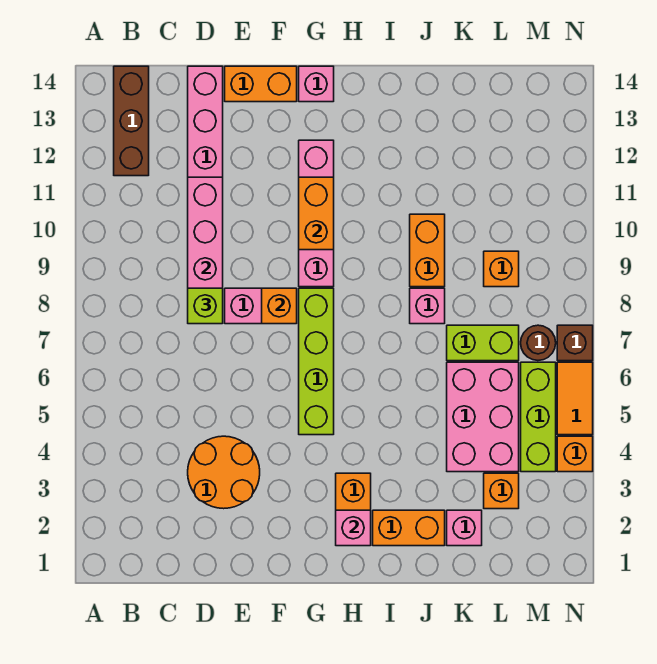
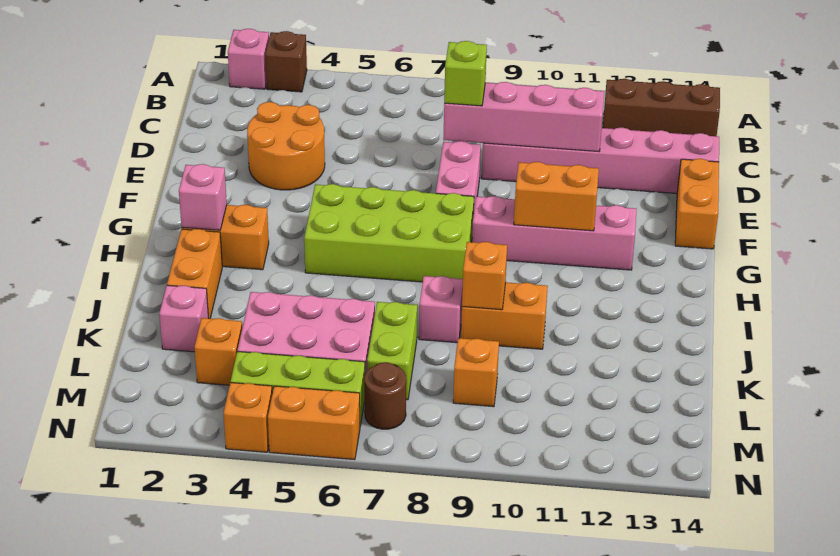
orange brick F8 level 2 -> orange brick J9 level 2
lime brick G5:G8 level 1 -> lime brick G5:H8 level 1
pink brick G14 level 1 -> pink brick A2 level 1
orange tile N5:N6 level 1 -> orange brick N5:N6 level 1
brown brick N7 level 1 -> brown brick A3 level 1

